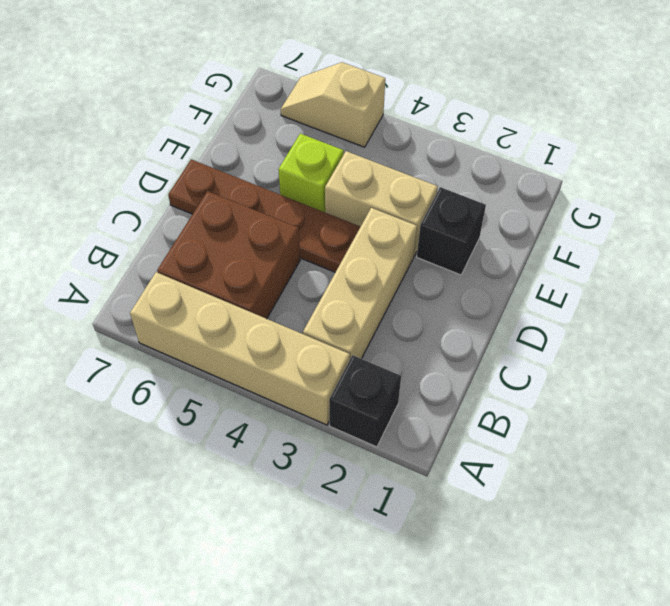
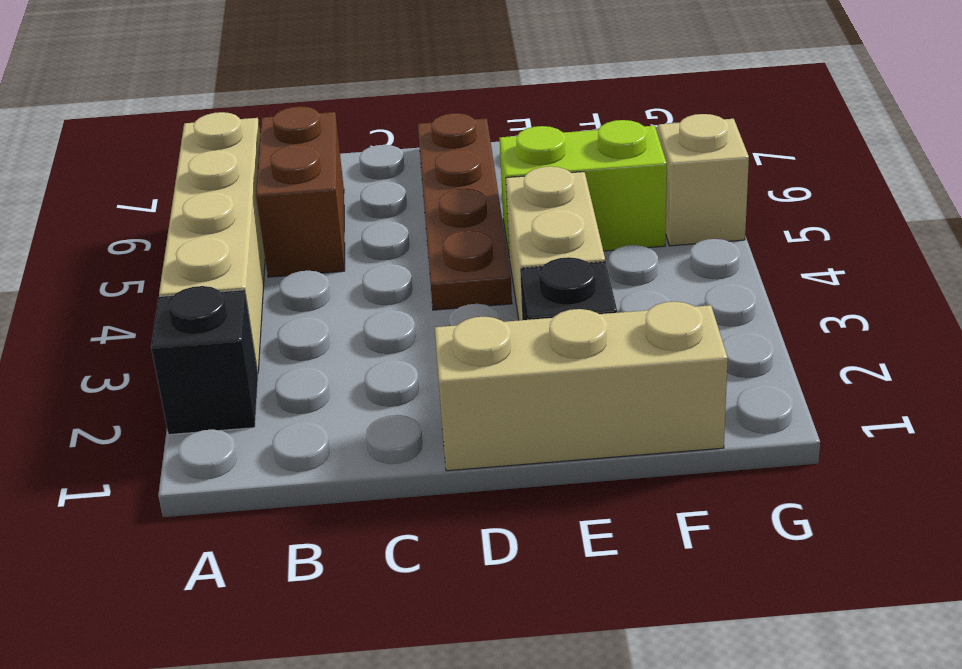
tan brick B3:D3 level 1 -> tan brick D1:F1 level 1
brown brick B5:C6 level 1 -> brown brick B5:B6 level 1
lime brick E5 level 1 -> lime brick E5:F5 level 1

